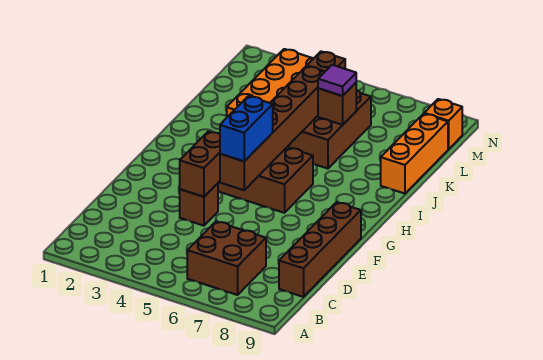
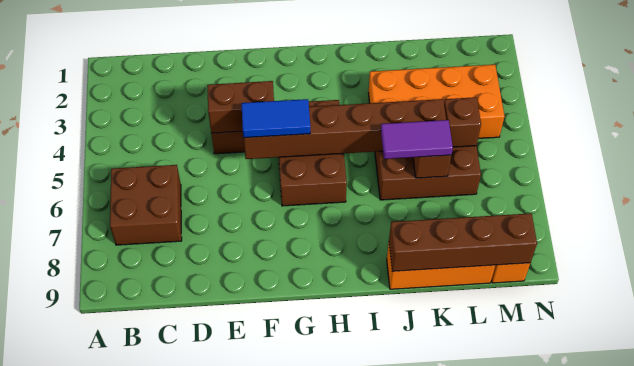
brown brick C9:F9 level 1 -> brown brick J9:M9 level 2
blue brick F5:G5 level 3 -> blue tile F5:G5 level 3
purple tile K6 level 3 -> purple tile J6:K6 level 3

